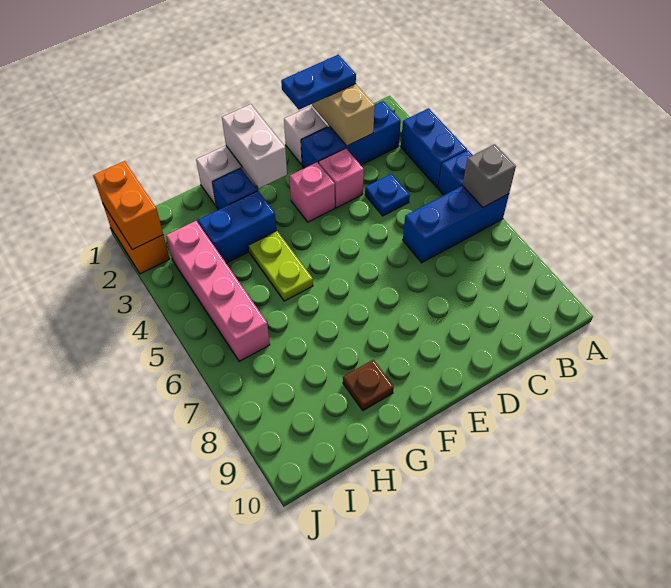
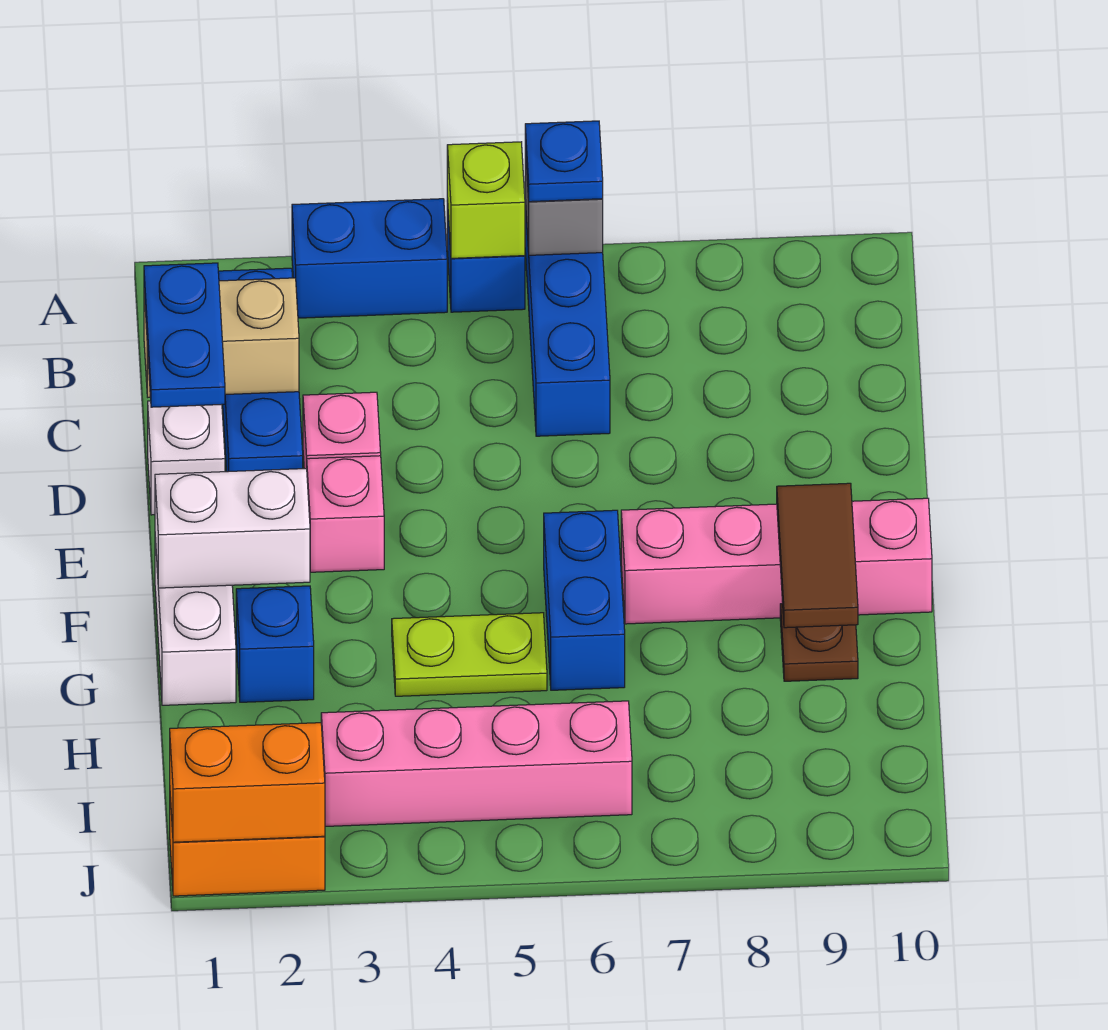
none -> lime brick A5 level 2
blue plate C4 level 1 -> blue plate A6 level 3
none -> pink brick F7:F10 level 1
none -> brown tile F9:G9 level 2
blue brick G3:H3 level 1 -> blue brick F6:G6 level 1

